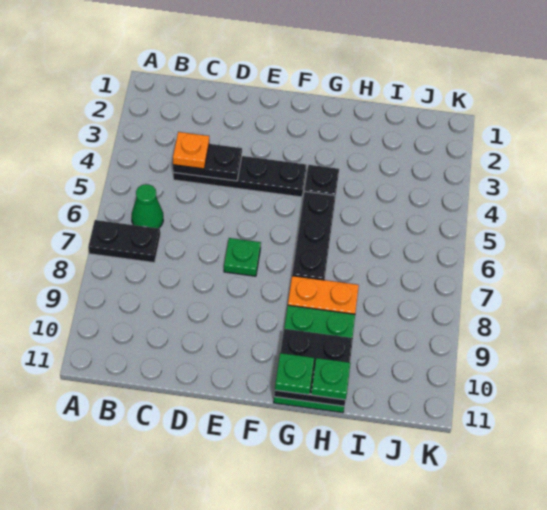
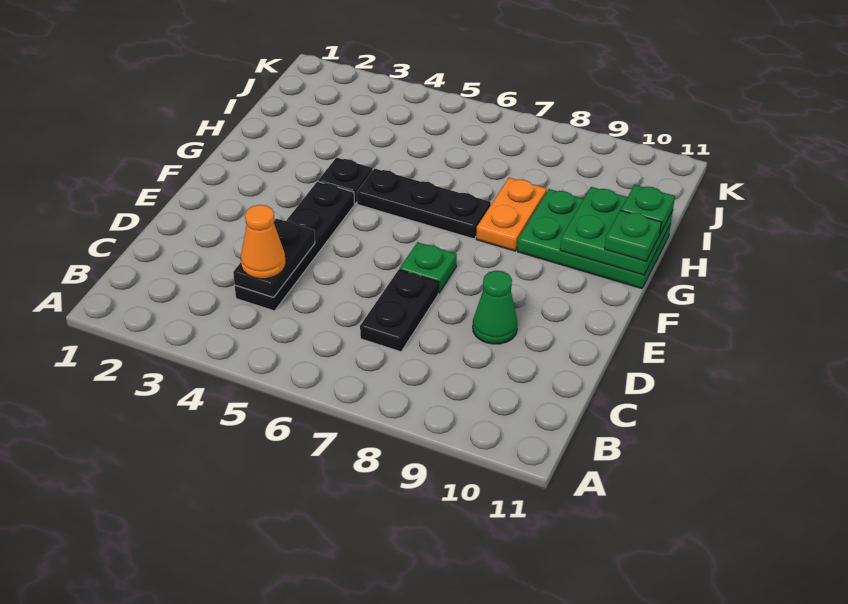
black plate A7:B7 level 1 -> black plate C7:D7 level 1
green cone B6 level 1 -> green cone D9 level 1
orange plate C4 level 3 -> orange cone C4 level 3
black plate G10:H11 level 2 -> green plate G10:H11 level 2

